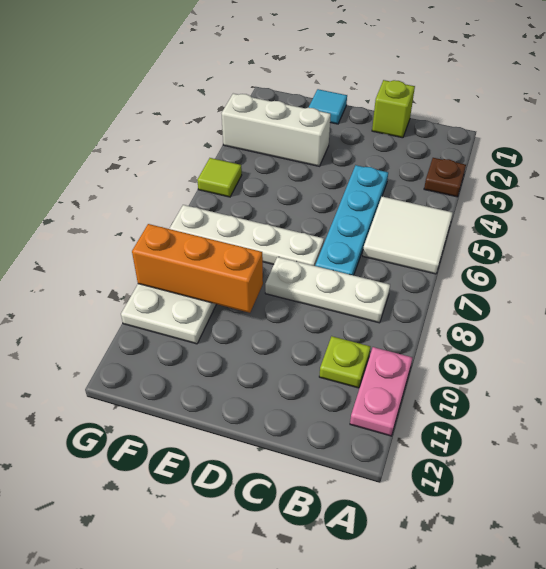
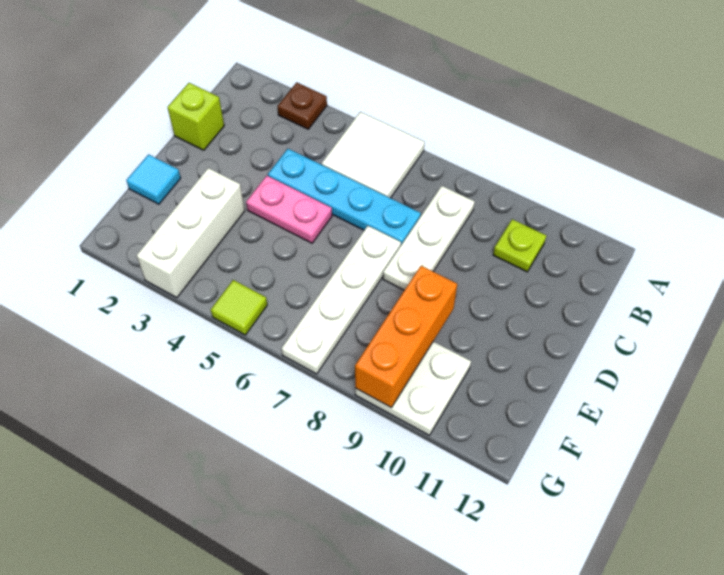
pink plate A10:A11 level 1 -> pink plate D4:D5 level 1

